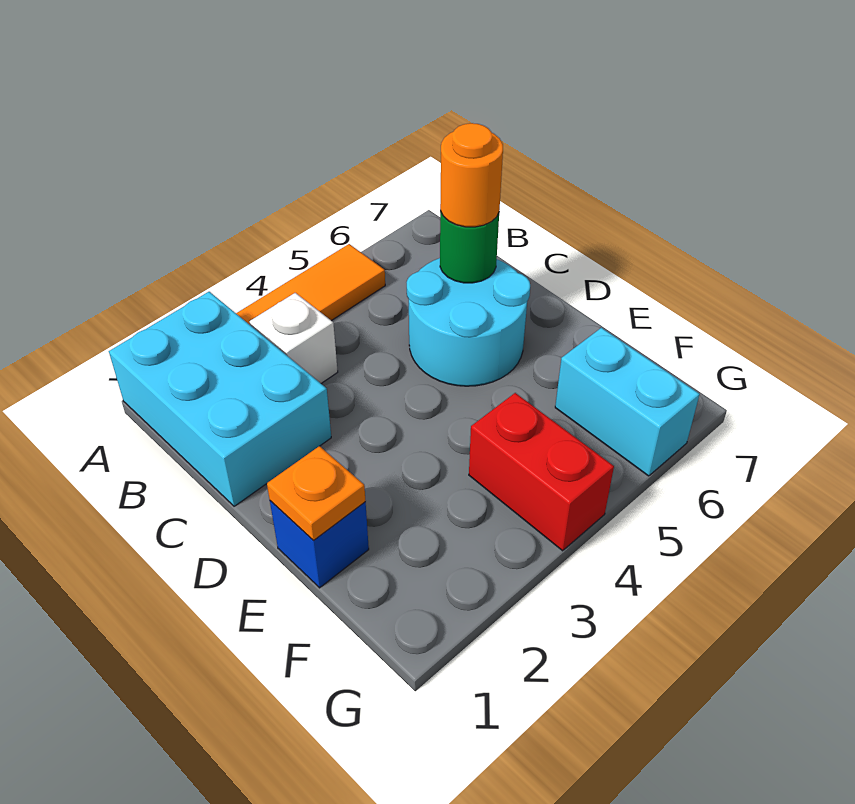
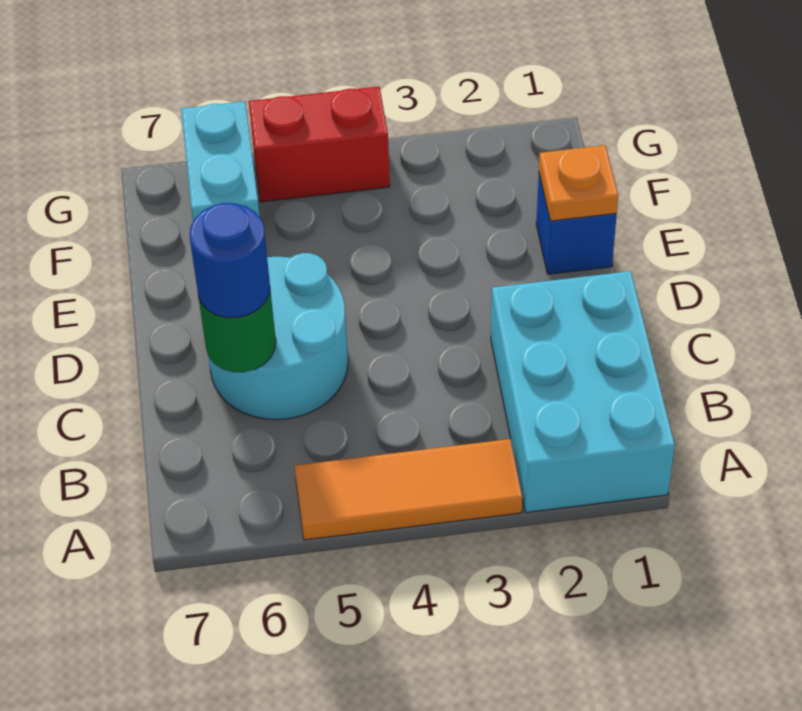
white brick B3 level 1 -> none
orange round brick C6 level 3 -> blue round brick C6 level 3
red brick F4:G4 level 1 -> red brick G4:G5 level 1

